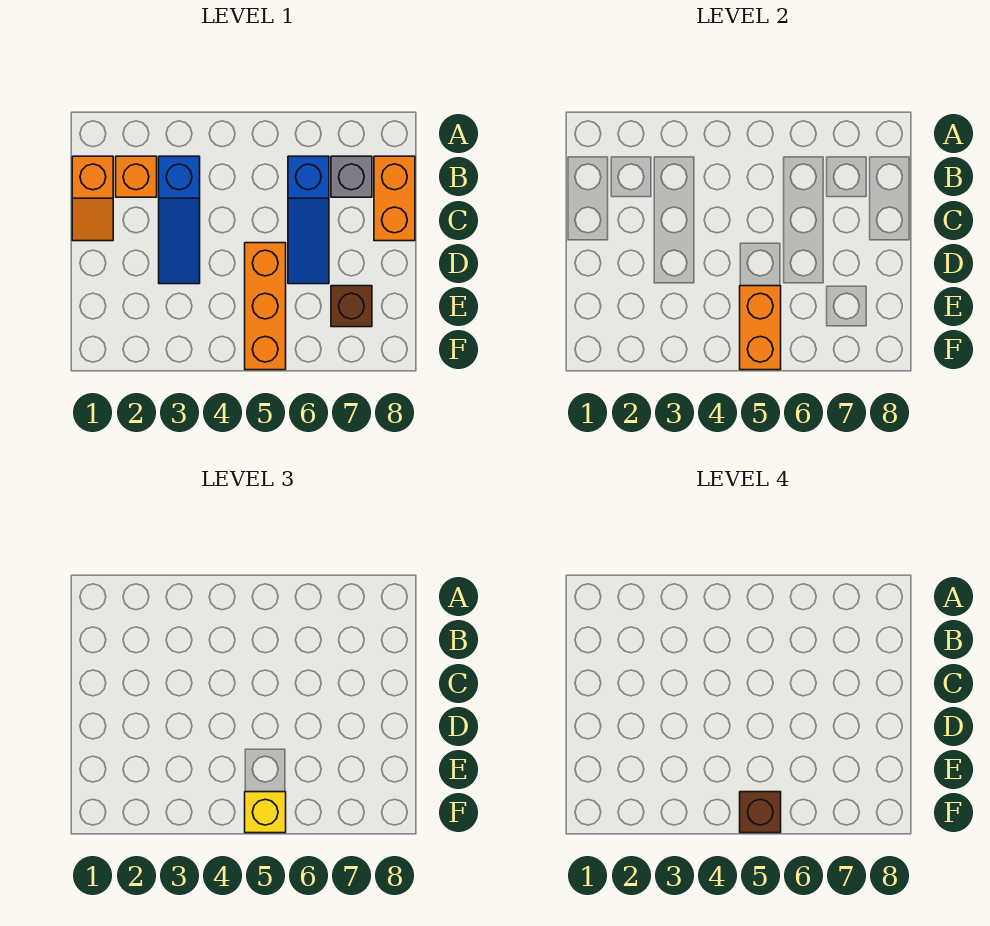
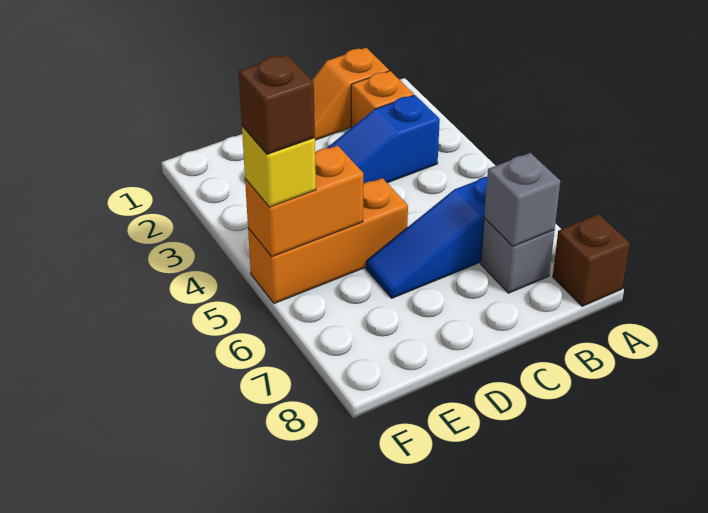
none -> grey brick B7 level 2
orange brick B8:C8 level 1 -> none
brown brick E7 level 1 -> brown brick A8 level 1

